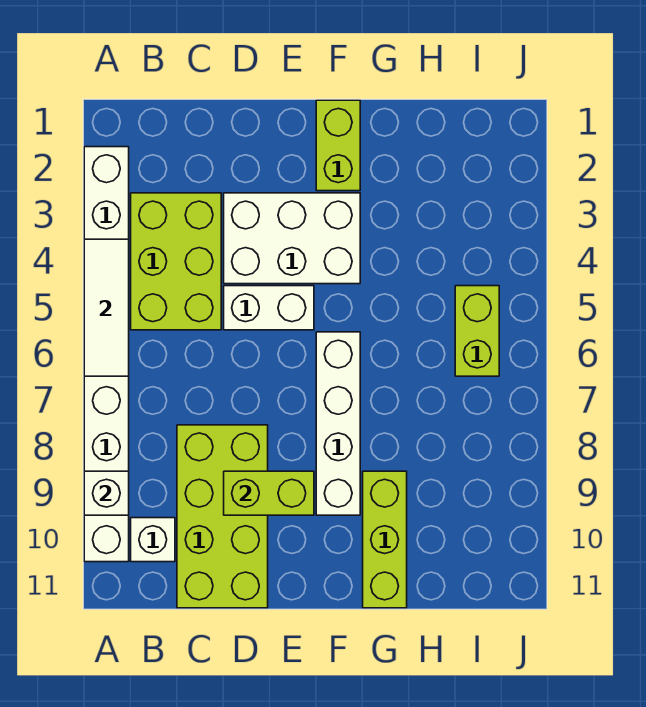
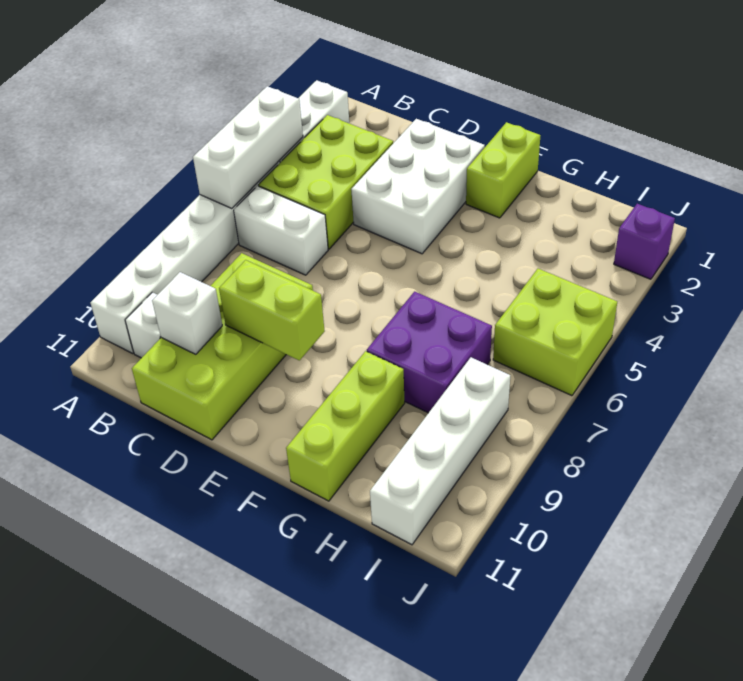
white tile A4:A6 level 2 -> white brick A4:A6 level 2
white brick A9 level 2 -> white brick C10 level 2
white brick D3:F4 level 1 -> white brick D2:E4 level 1
white brick D5:E5 level 1 -> white brick B6:C6 level 1
white brick F6:F9 level 1 -> white brick I8:I11 level 1
none -> purple brick G7:H8 level 1
lime brick I5:I6 level 1 -> lime brick I5:J6 level 1
none -> purple brick J2 level 1

